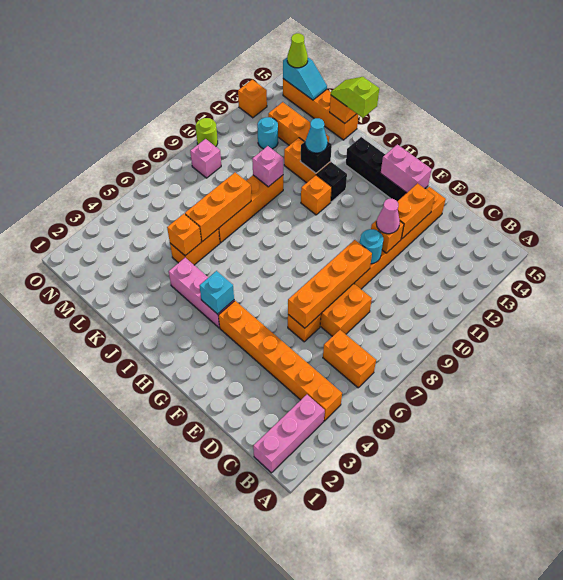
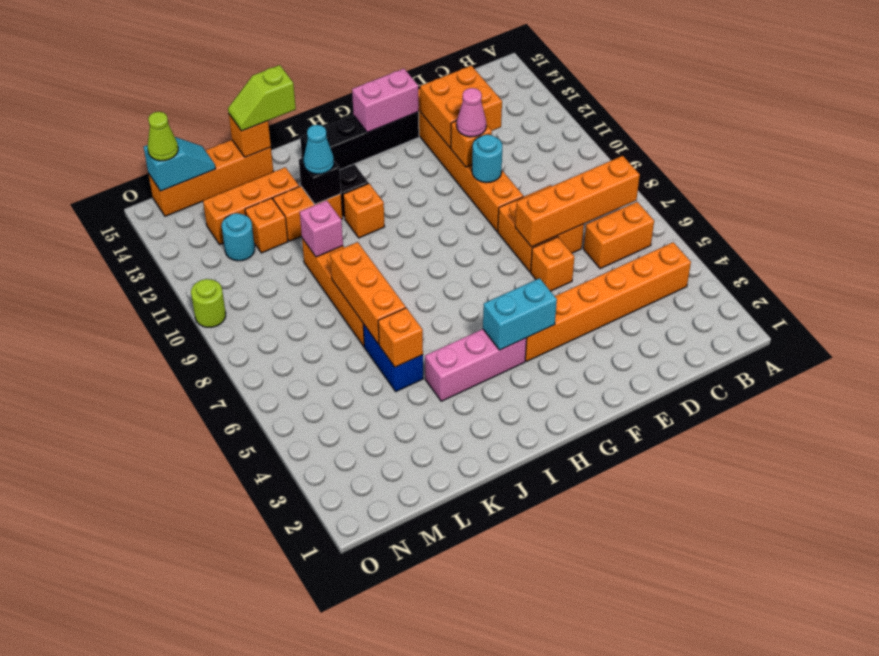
pink brick B1:B3 level 1 -> none
orange brick E6:E9 level 2 -> orange brick B7:E7 level 2
orange brick E12:E13 level 2 -> orange brick D12:E13 level 2
cyan brick H4 level 2 -> cyan brick G4:H4 level 2
orange brick K5:K6 level 1 -> blue brick K5:K6 level 1
pink brick N9 level 1 -> none
orange brick O13 level 1 -> orange brick L12 level 1

